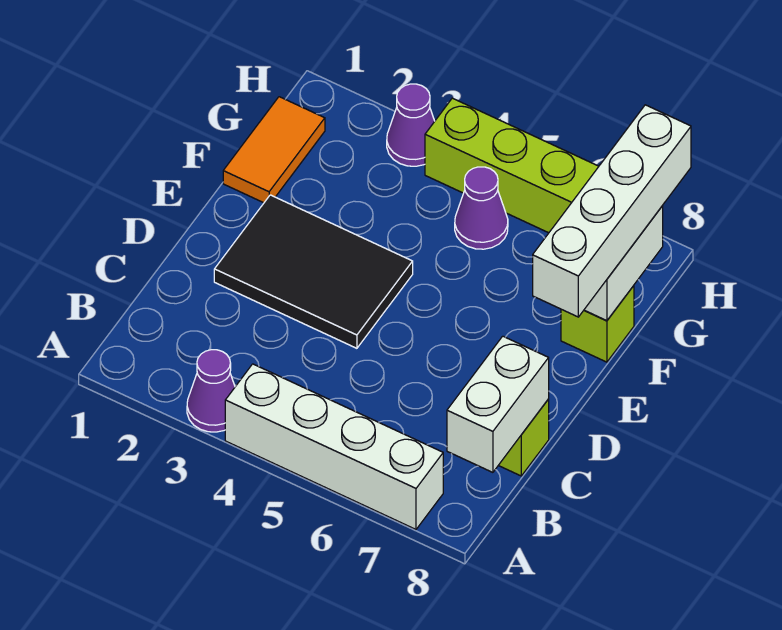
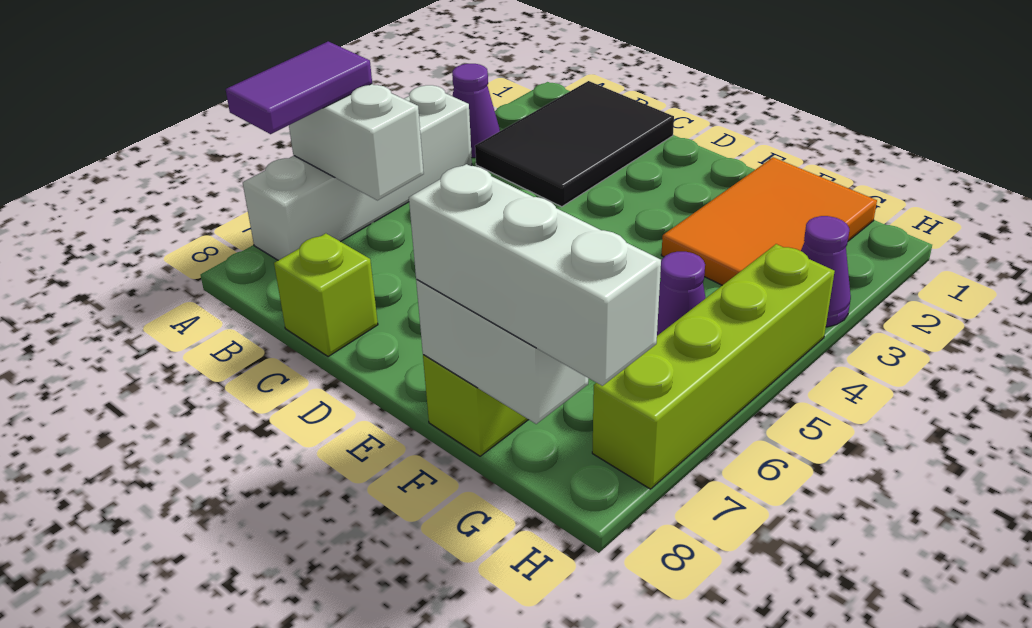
none -> purple tile A6:A7 level 3
white brick B8:C8 level 2 -> white brick A6:B6 level 2
black tile D2:E4 level 1 -> black tile B1:C3 level 1
white brick E8:H8 level 3 -> white brick F8:H8 level 3
orange tile F1:G1 level 1 -> orange tile F1:G3 level 1

